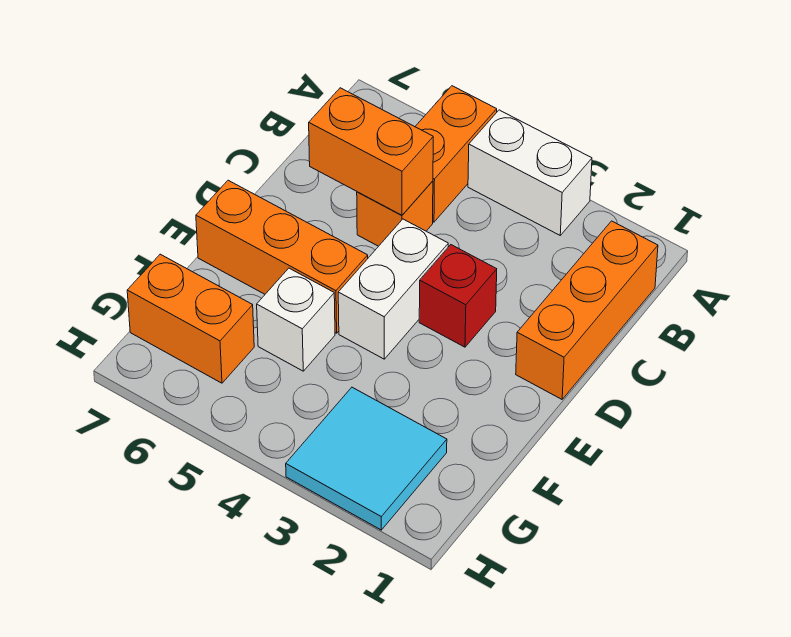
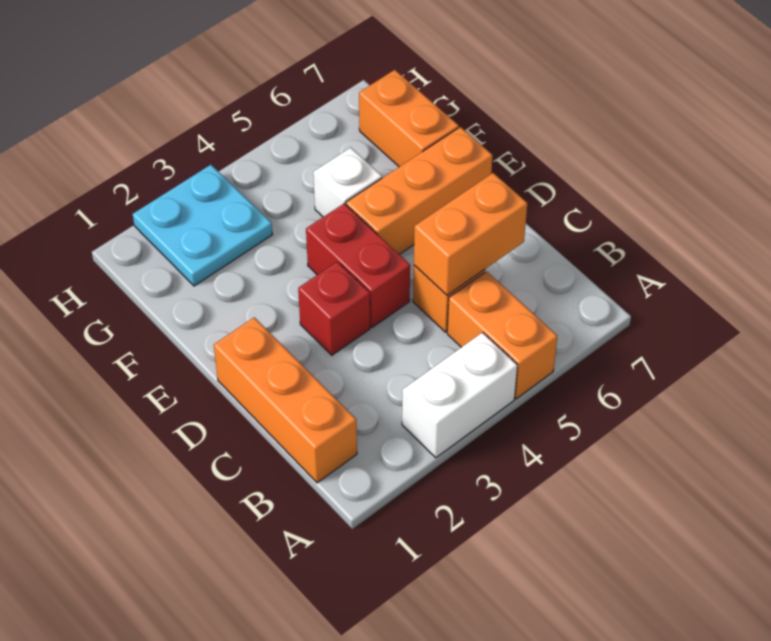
white brick D4:E4 level 1 -> red brick D4:E4 level 1
cyan tile G2:H3 level 1 -> cyan plate G2:H3 level 1
orange brick G6:G7 level 1 -> orange brick F7:G7 level 1

